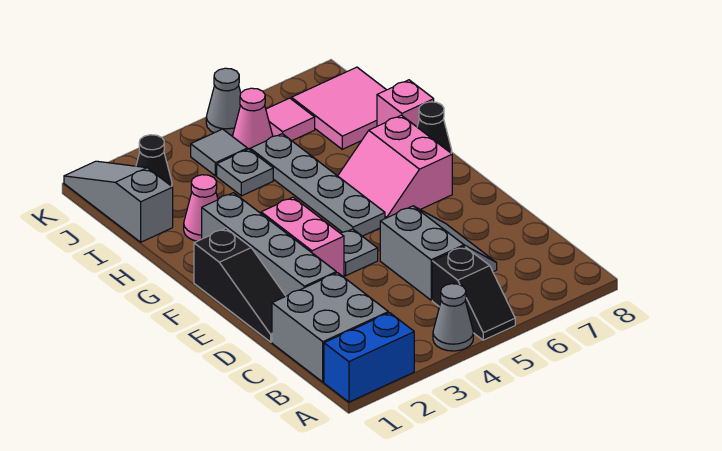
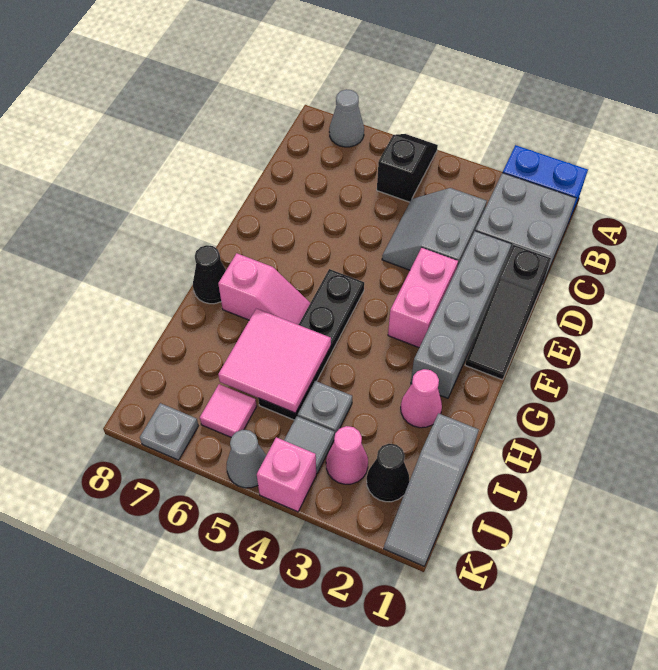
grey cone A4 level 1 -> grey cone A7 level 1
grey slope C5:D6 level 1 top 5 -> grey slope C3:D4 level 1 top 3
black slope D1:F1 level 1 top F -> black slope D1:F1 level 1 top D
grey plate E4 level 1 -> grey plate K7 level 1
grey plate F5:I5 level 1 -> black plate F5:I5 level 1
pink slope F6:G7 level 1 top 7 -> pink slope G6:G7 level 1 top 7
pink brick H8 level 1 -> pink brick K4 level 1
pink tile I7:J8 level 1 -> pink tile H5:I6 level 2
pink cone J5 level 1 -> pink cone J3 level 1

